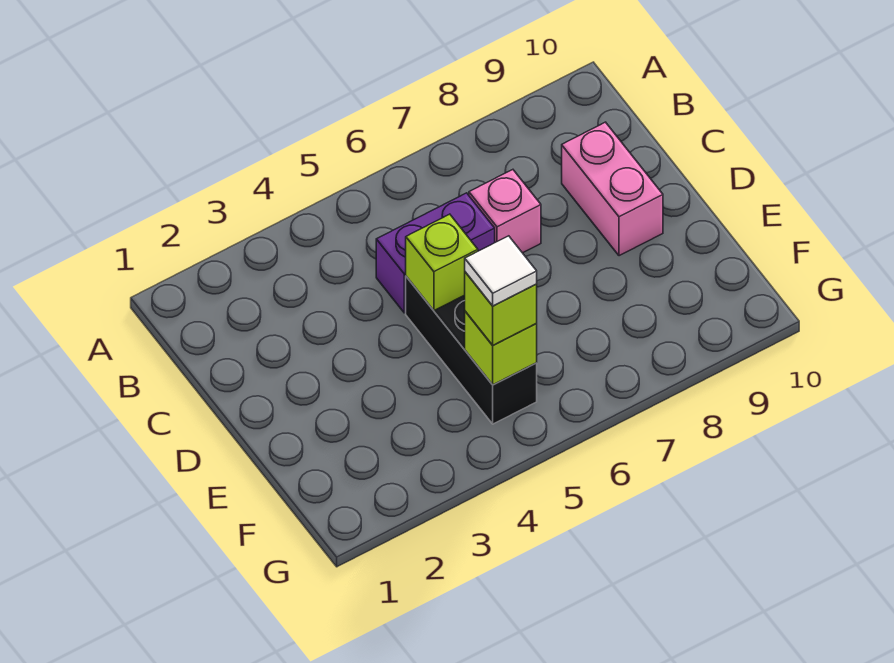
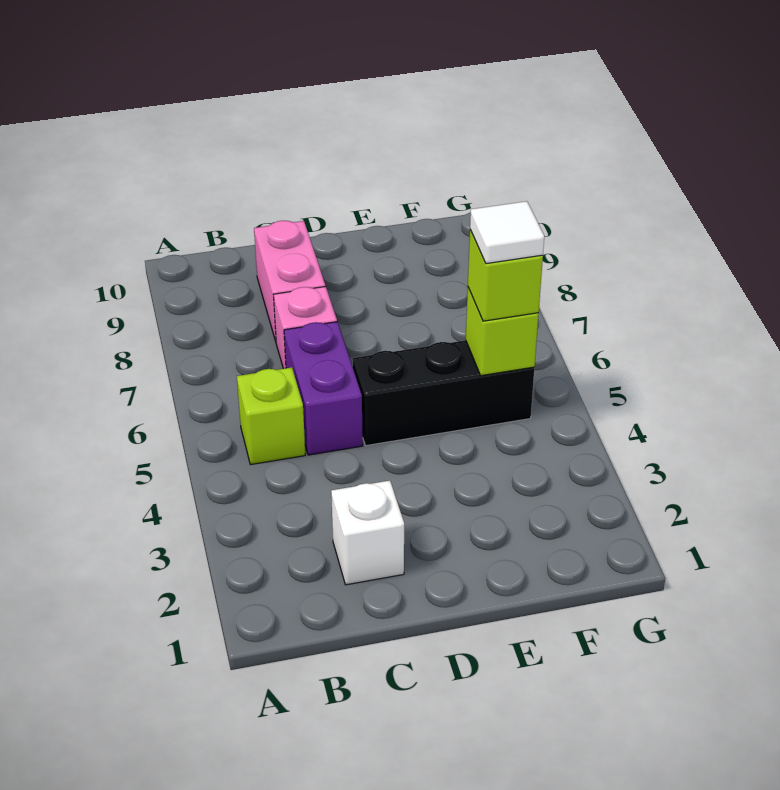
none -> white brick C2 level 1
pink brick C9:D9 level 1 -> pink brick C8:C9 level 1
lime brick D5 level 2 -> lime brick B5 level 1

